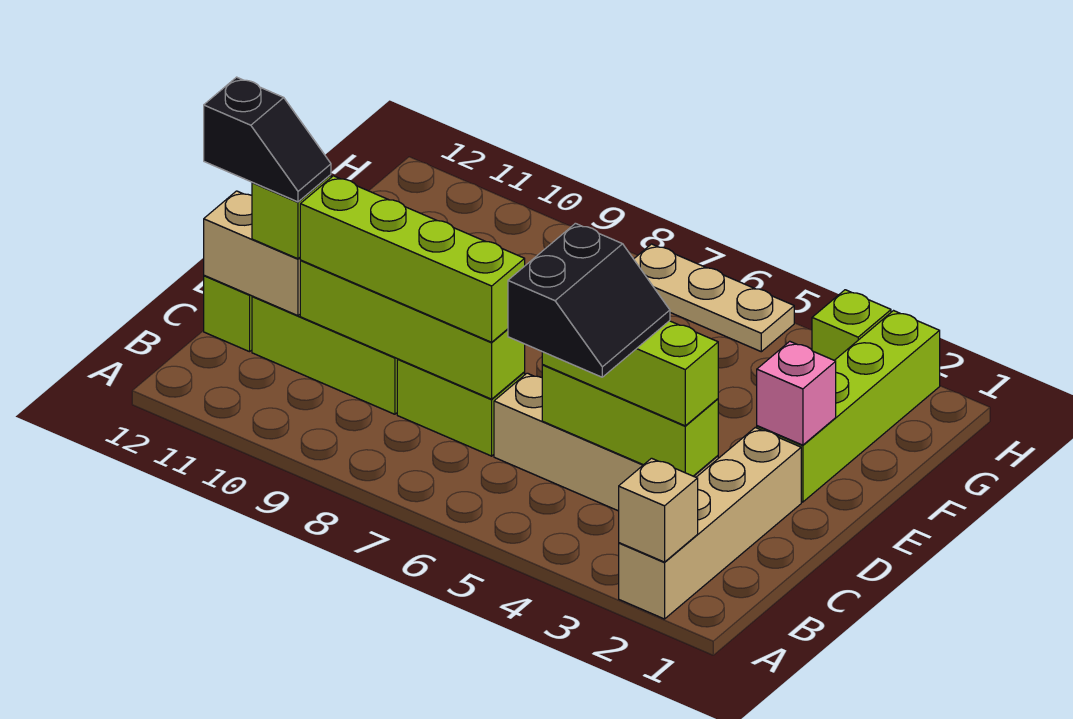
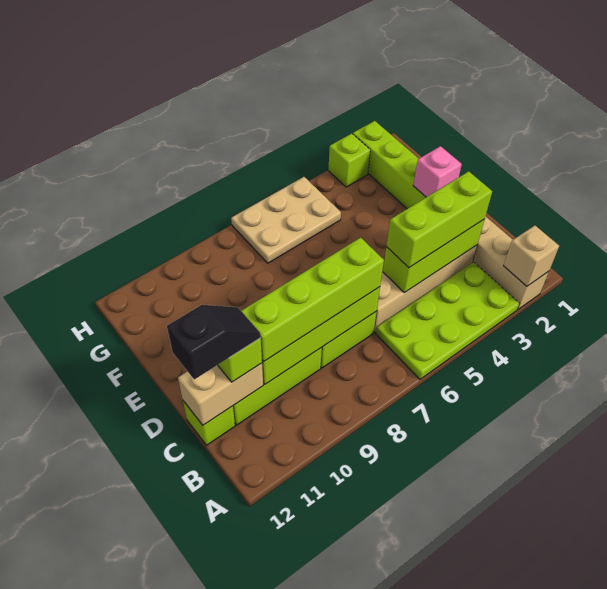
none -> lime plate A3:B6 level 1
black slope B4:C5 level 4 top 5 -> none
tan plate H5:H7 level 1 -> tan plate G5:H7 level 1

